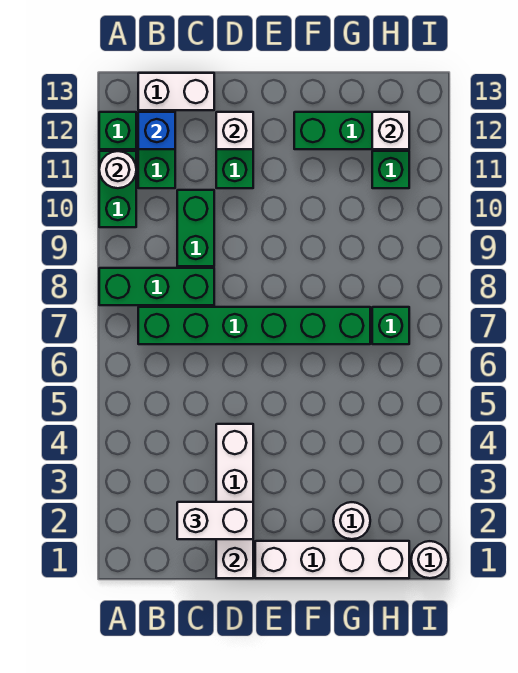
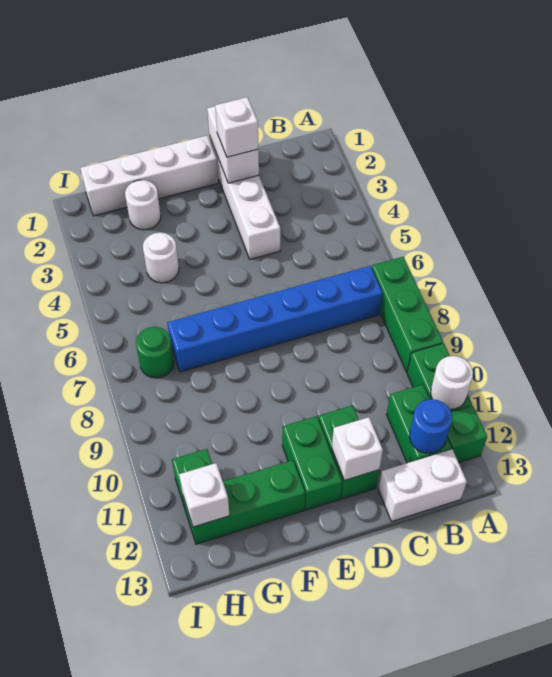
green brick A8:C8 level 1 -> green brick A7:A9 level 1
green brick B7:G7 level 1 -> blue brick B7:G7 level 1
blue brick B12 level 2 -> blue round brick B12 level 2
white brick C2:D2 level 3 -> white brick D2 level 3
green brick C9:C10 level 1 -> green brick E11:E12 level 1
green brick H7 level 1 -> green round brick H7 level 1
white round brick I1 level 1 -> white round brick G4 level 1

